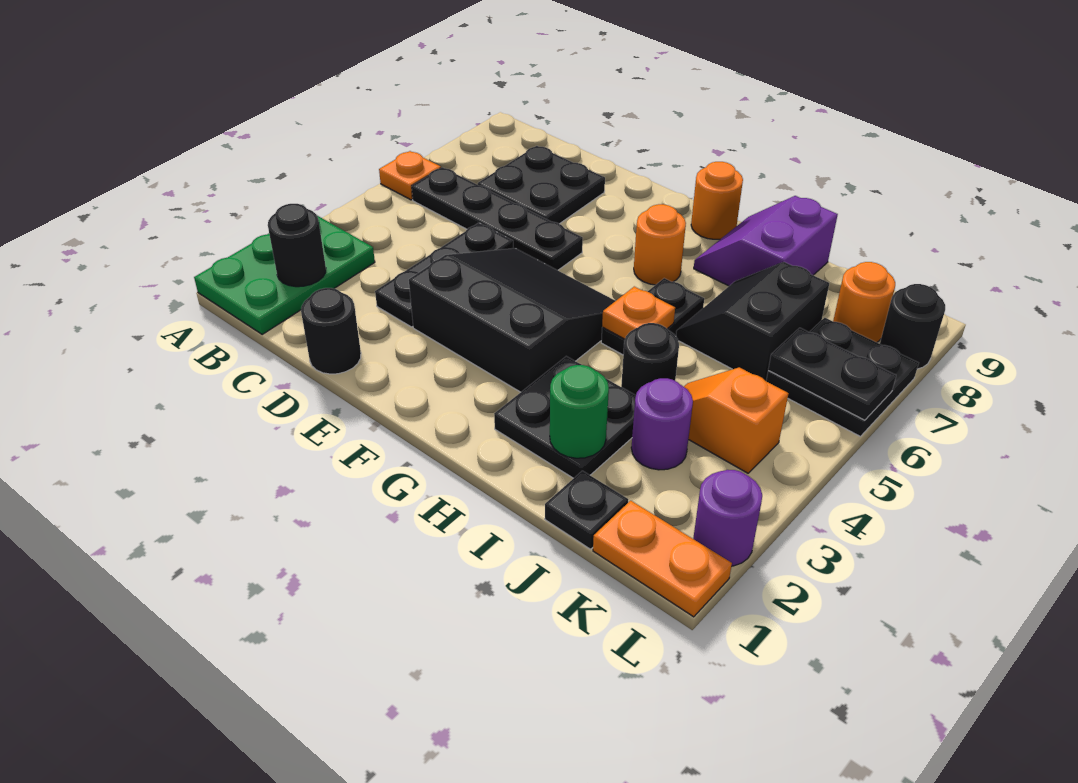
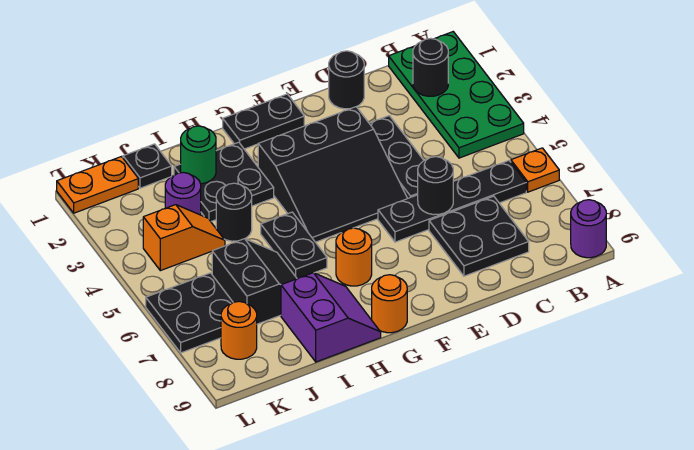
green plate A1:B3 level 1 -> green plate A1:B4 level 1
orange plate H5 level 2 -> none
black plate K6:L6 level 2 -> black plate F1:G1 level 1
purple round brick L2 level 1 -> purple round brick A9 level 1
black round brick L8 level 1 -> black round brick D6 level 2

